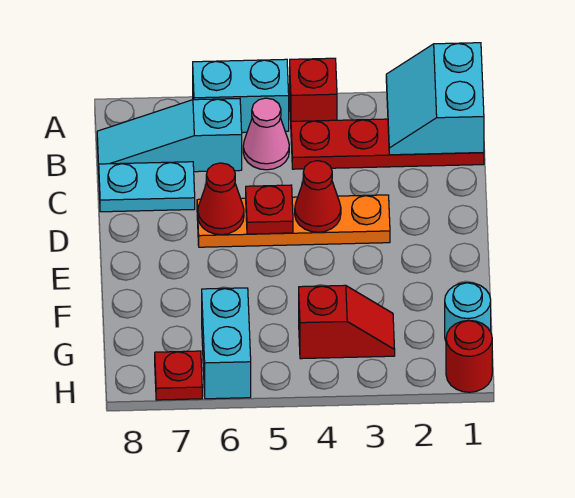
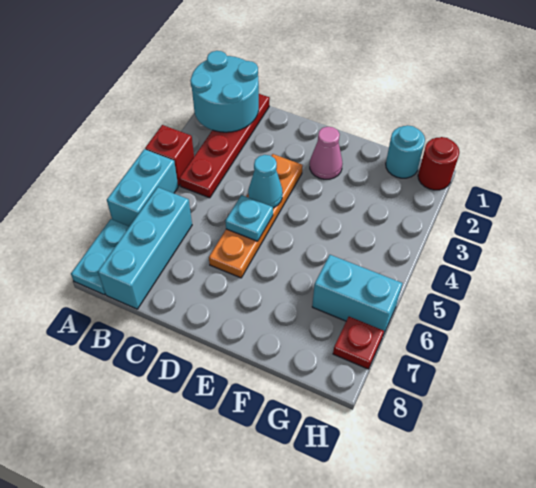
cyan slope A1:B2 level 2 top 1 -> cyan round brick A1:B2 level 2
pink cone B5 level 1 -> pink cone E2 level 1
cyan slope B6:B8 level 1 top 6 -> cyan brick B6:B8 level 1
cyan plate C7:C8 level 1 -> cyan plate A7:A8 level 1
red cone D4 level 2 -> cyan cone D4 level 2
red plate D5 level 2 -> cyan plate D5 level 2
red cone D6 level 2 -> none
red slope G3:G4 level 1 top 4 -> none

